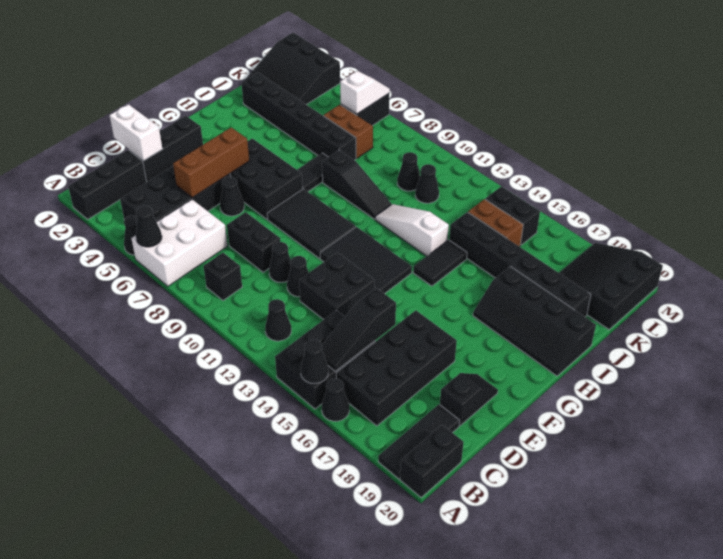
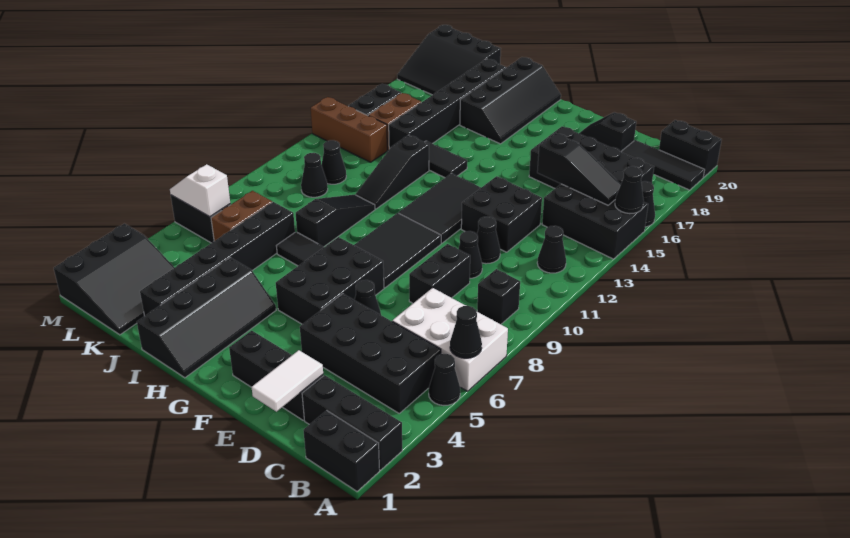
none -> black brick A1:B1 level 1
white brick D1:D2 level 2 -> white tile D1:D2 level 2
brown brick D5:F5 level 2 -> brown brick K13:M13 level 1
none -> black slope H1:I4 level 1 top I
white slope I11:I13 level 1 top 13 -> black slope I11:I13 level 1 top 13

